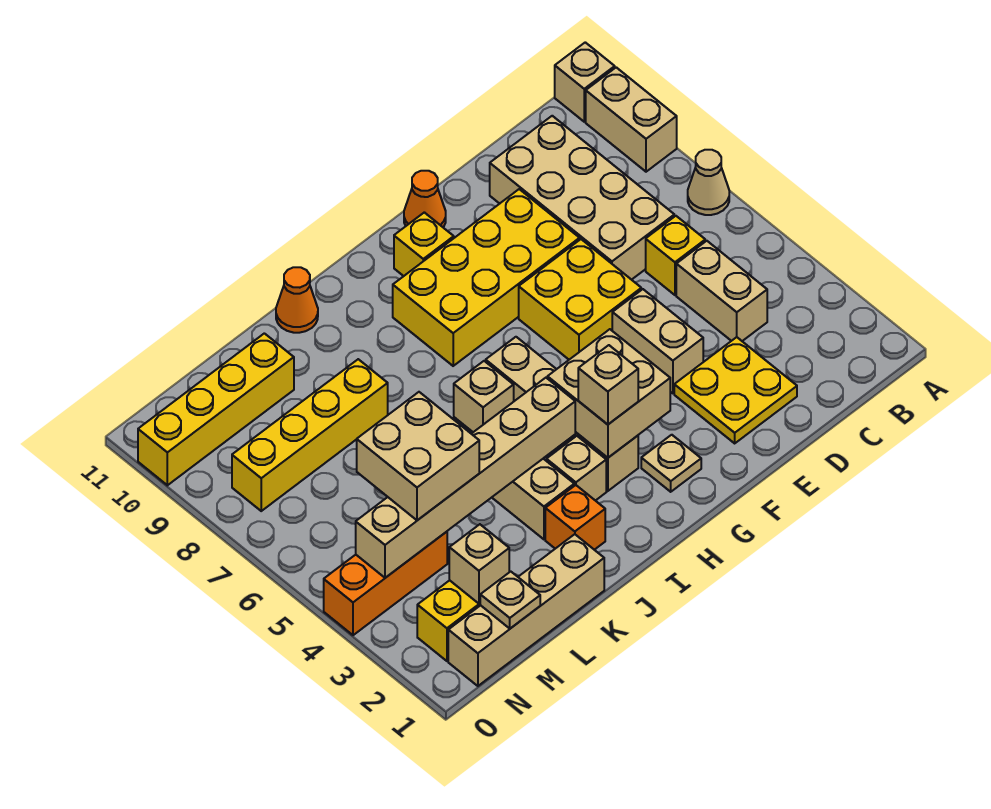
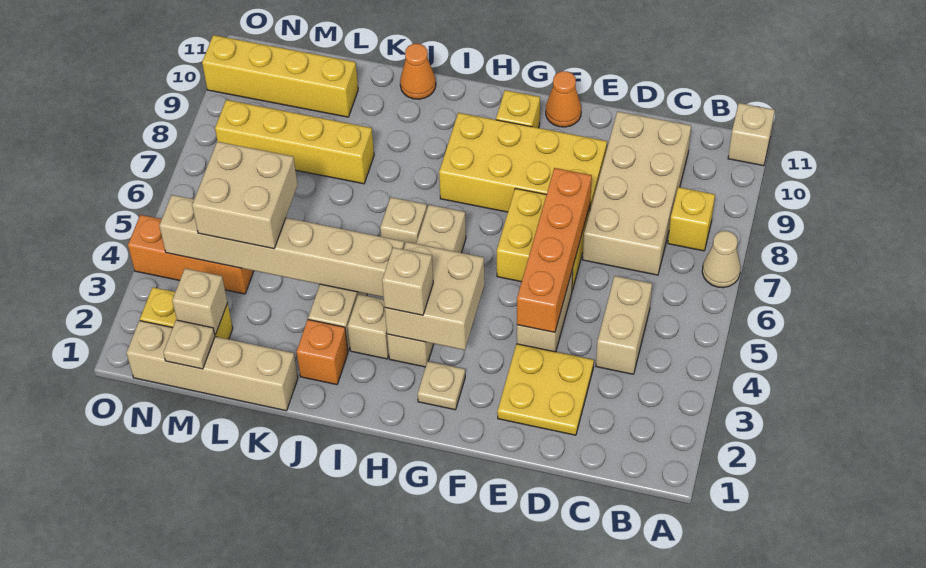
tan brick A9:A10 level 1 -> none
yellow brick C6 level 1 -> yellow brick B8 level 1
none -> orange brick E4:E7 level 2

